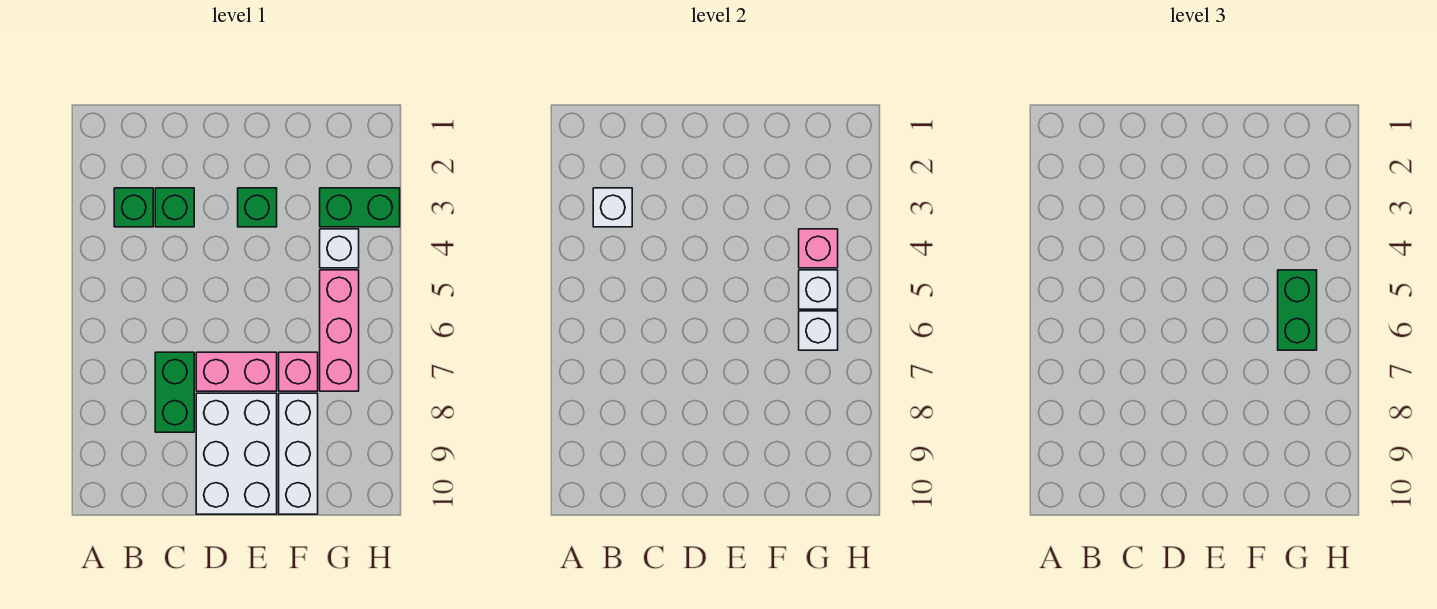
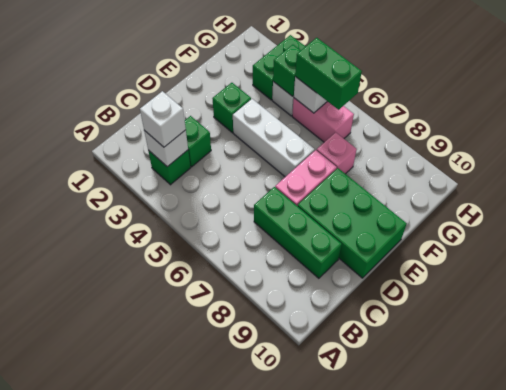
green brick C7:C8 level 1 -> green brick C7:C9 level 1
white brick D8:E10 level 1 -> green brick D8:E10 level 1
white brick F8:F10 level 1 -> white brick E4:E6 level 1
pink brick G4 level 2 -> green brick G4 level 2
pink brick G5:G7 level 1 -> pink brick G5:G6 level 1
white brick G6 level 2 -> white brick B3 level 3

